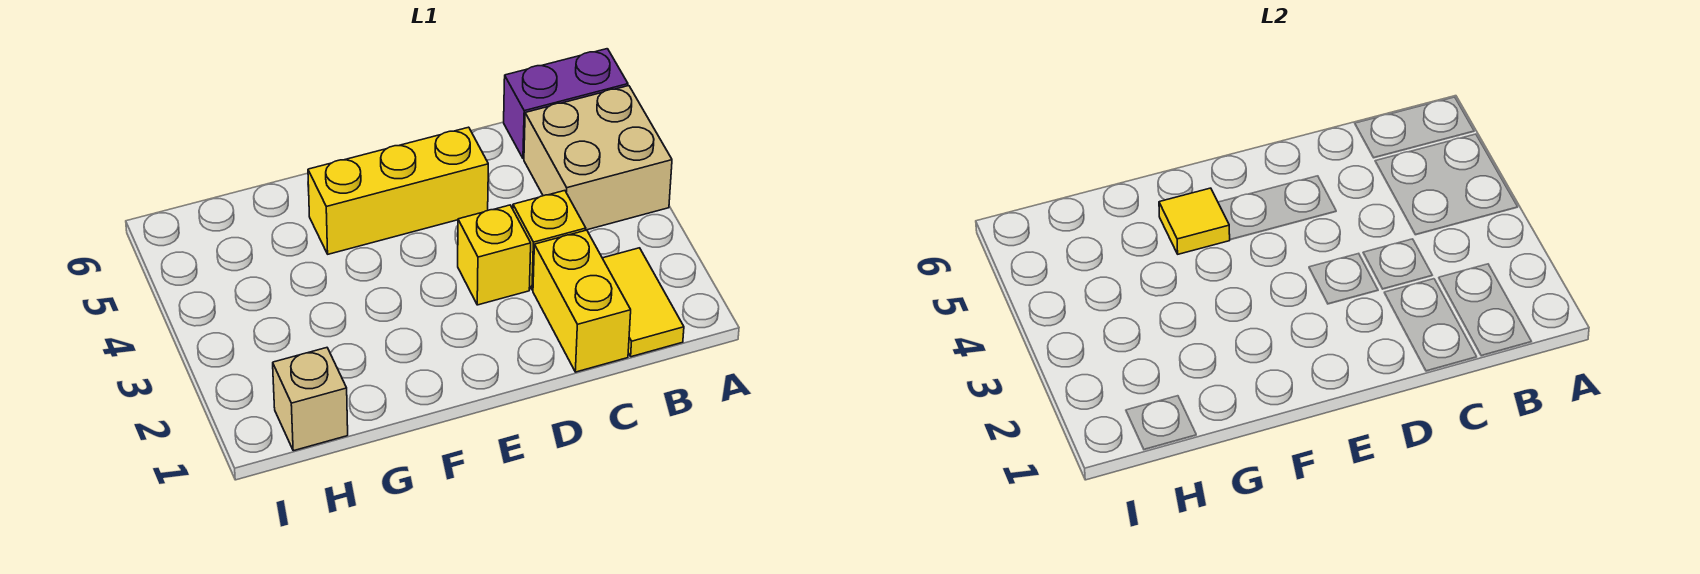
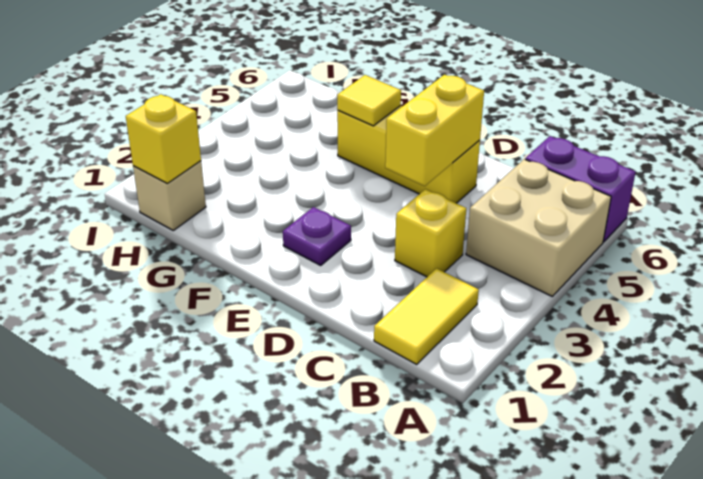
yellow brick C1:C2 level 1 -> yellow brick D4:D5 level 2
yellow brick D3 level 1 -> yellow brick H1 level 2
none -> purple plate E2 level 1

